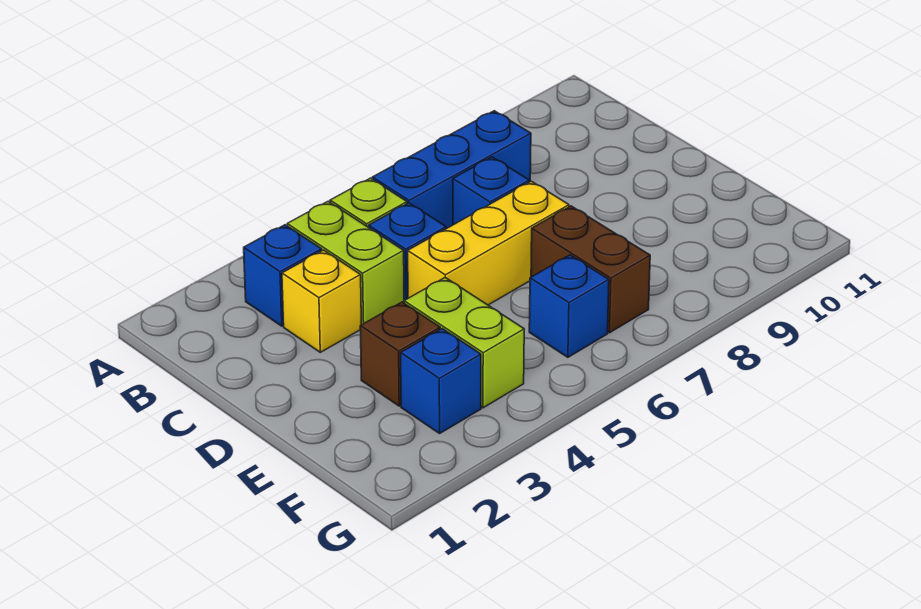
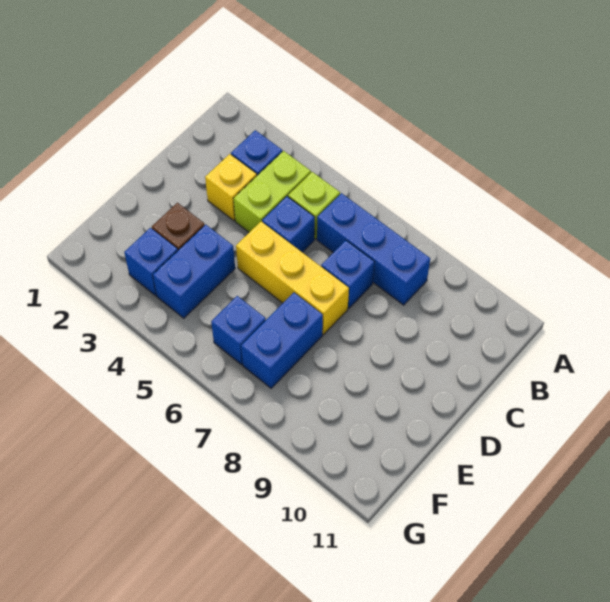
lime brick E4:F4 level 1 -> blue brick E4:F4 level 1
brown brick E7:F7 level 1 -> blue brick E7:F7 level 1

